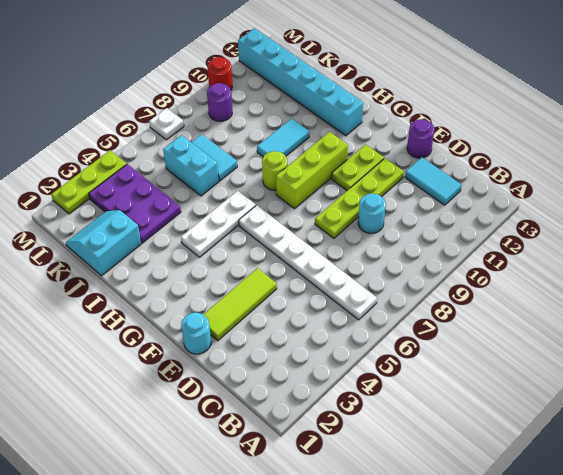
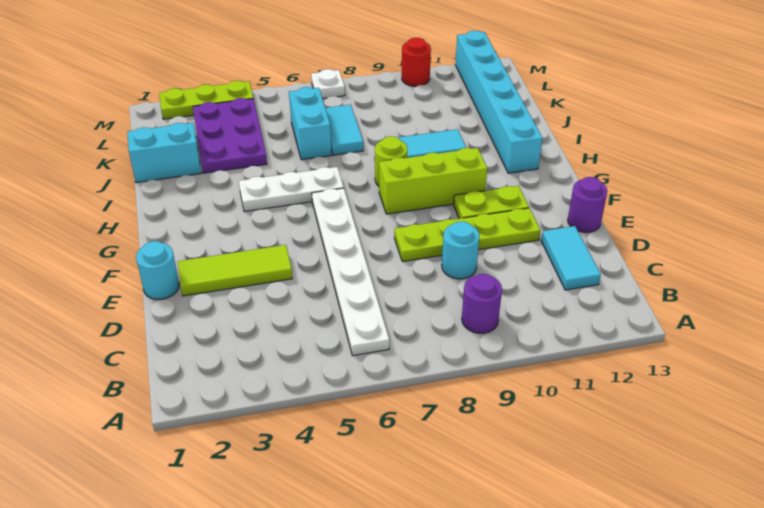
purple round brick L9 level 1 -> purple round brick B9 level 1

